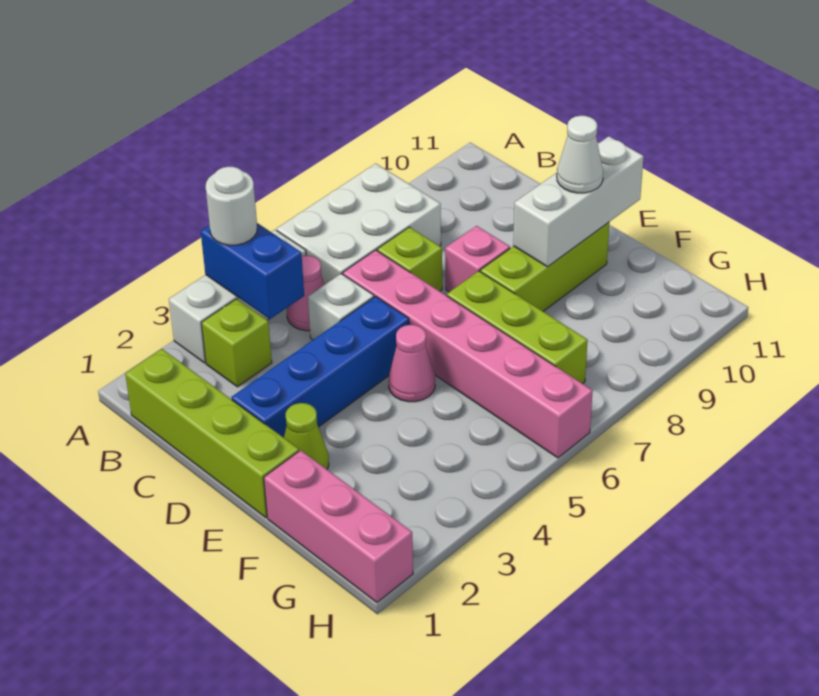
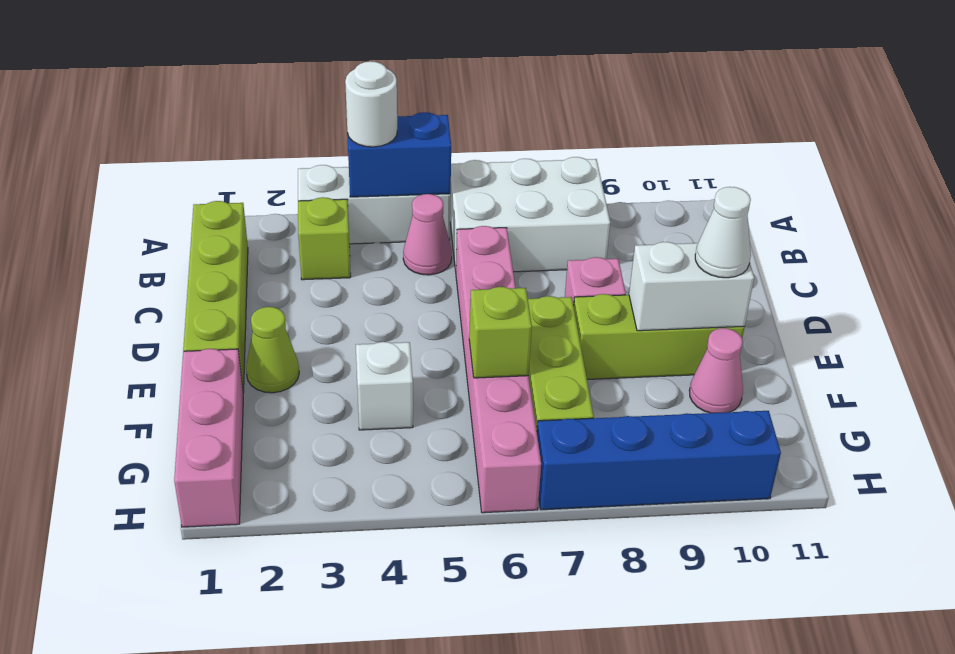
blue brick A4:B4 level 2 -> blue brick A4:A5 level 2
white brick C5 level 1 -> white brick F4 level 1
lime brick C7 level 1 -> lime brick F6 level 2
blue brick D2:D5 level 1 -> blue brick H7:H10 level 1
pink cone E5 level 1 -> pink cone F10 level 1
white brick E9:E11 level 2 -> white brick E9:E10 level 2

